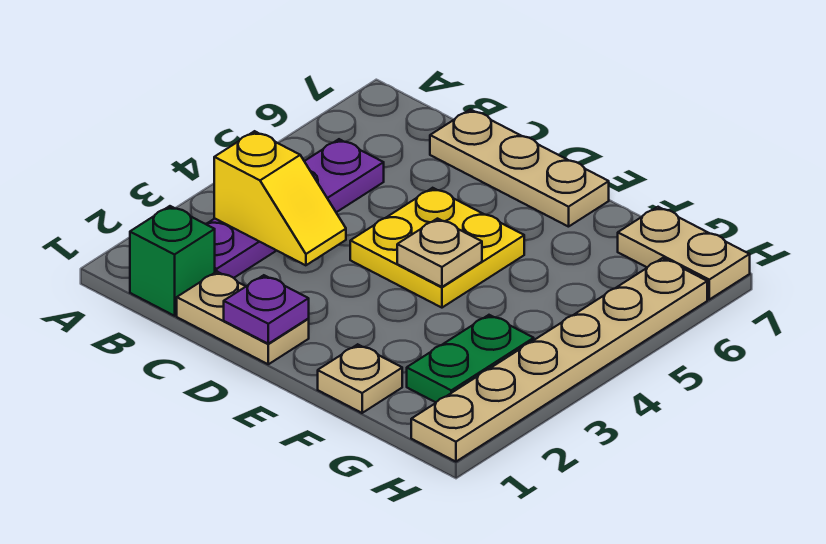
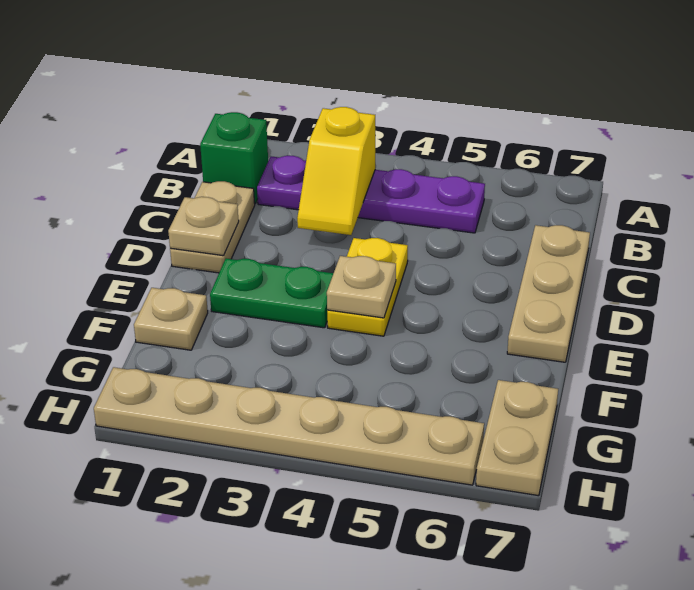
purple plate D1 level 2 -> tan plate D1 level 2
yellow plate D4:E5 level 1 -> yellow plate D4:E4 level 1
green plate G2:G3 level 1 -> green plate E2:E3 level 1

